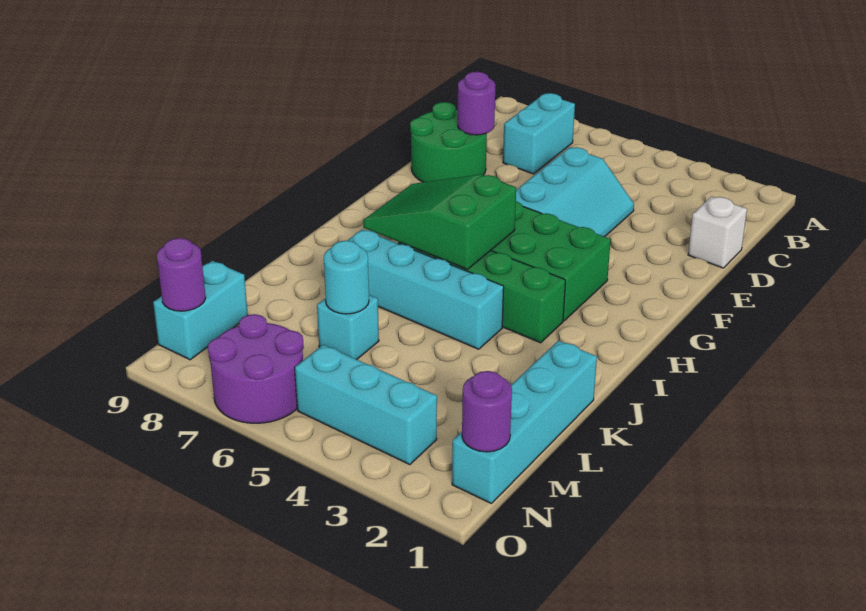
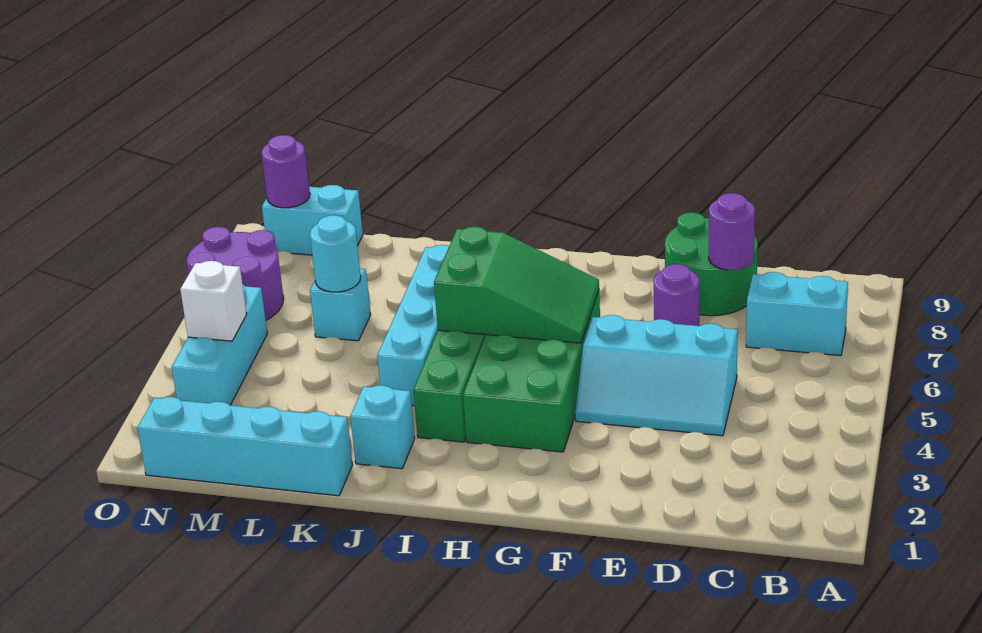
white brick D1 level 1 -> white brick N4 level 2
green slope H5:I7 level 2 top 5 -> green slope G5:I6 level 2 top I
none -> cyan brick J2 level 1
purple round brick N1 level 2 -> purple round brick E7 level 1

